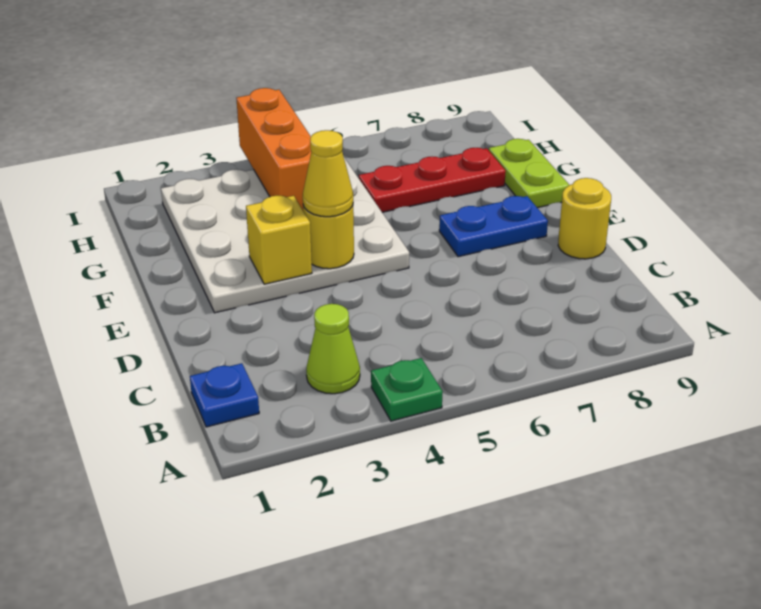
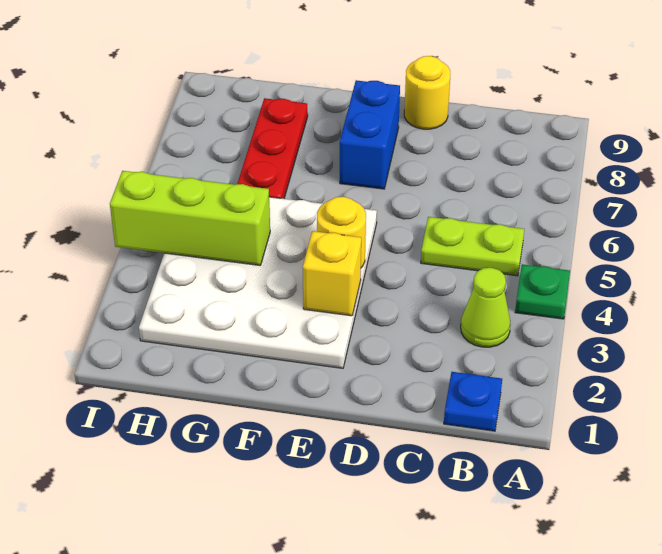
yellow cone E4 level 3 -> none
blue plate E7:E8 level 1 -> blue brick E7:E8 level 1
lime plate F9:G9 level 1 -> lime plate B5:C5 level 1
orange brick G4:I4 level 2 -> lime brick G4:I4 level 2

